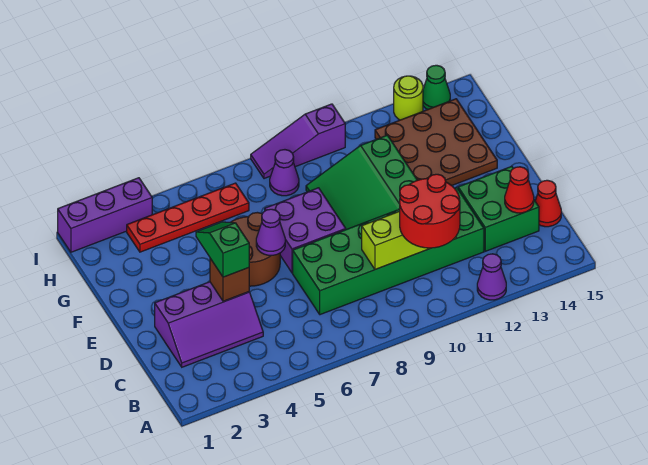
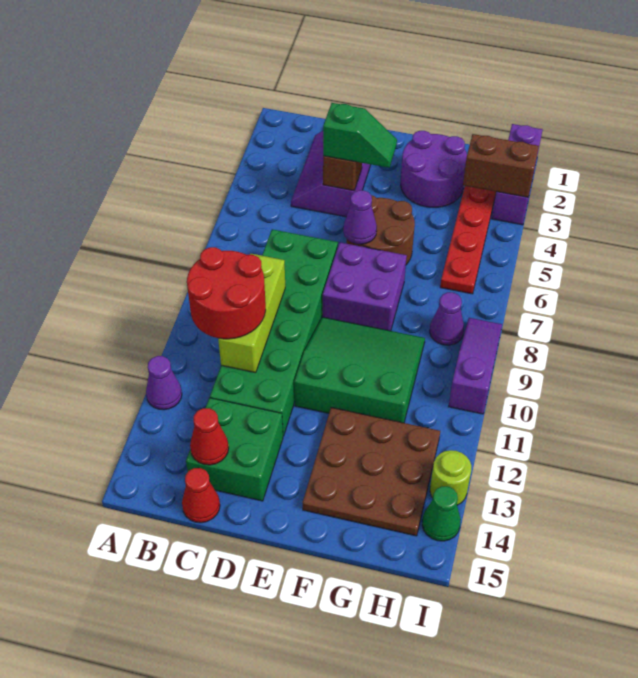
none -> purple round brick F2:G3 level 1
none -> brown brick H3:I3 level 2

